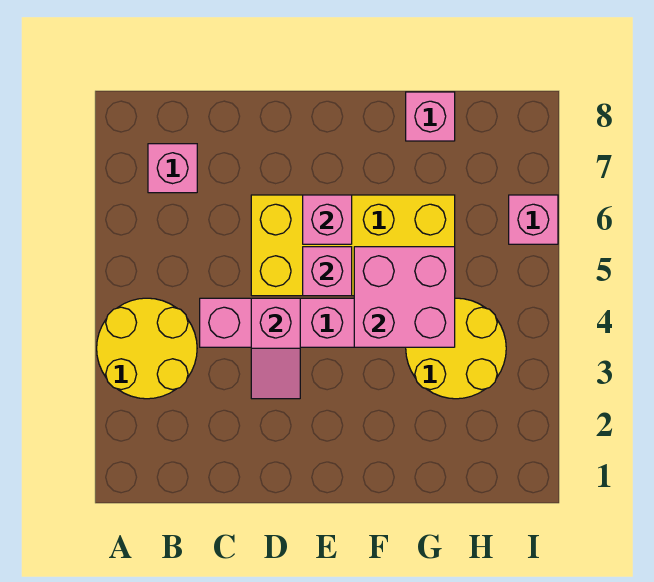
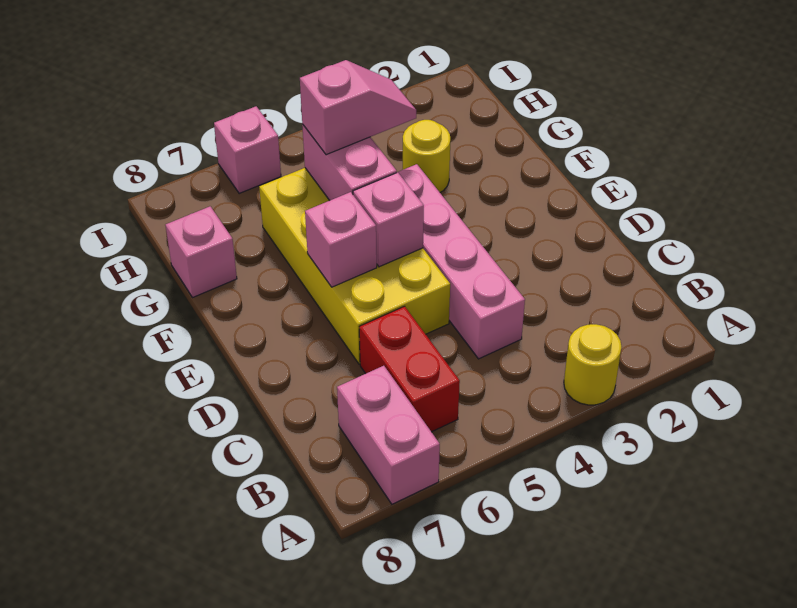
yellow round brick A3:B4 level 1 -> yellow round brick A3 level 1
none -> red brick B6:C6 level 1
pink brick B7 level 1 -> pink brick A7:B7 level 1
pink slope D3:D4 level 2 top 4 -> pink slope G4:G5 level 3 top 5
pink brick F4:G5 level 2 -> pink brick F5:G5 level 2
yellow round brick G3:H4 level 1 -> yellow round brick G3 level 1

